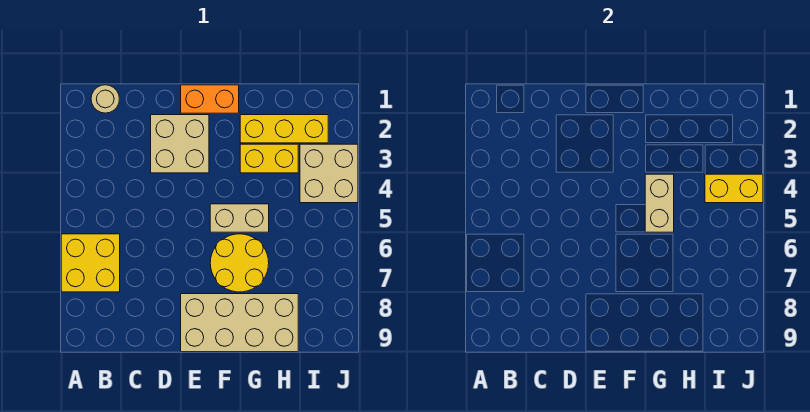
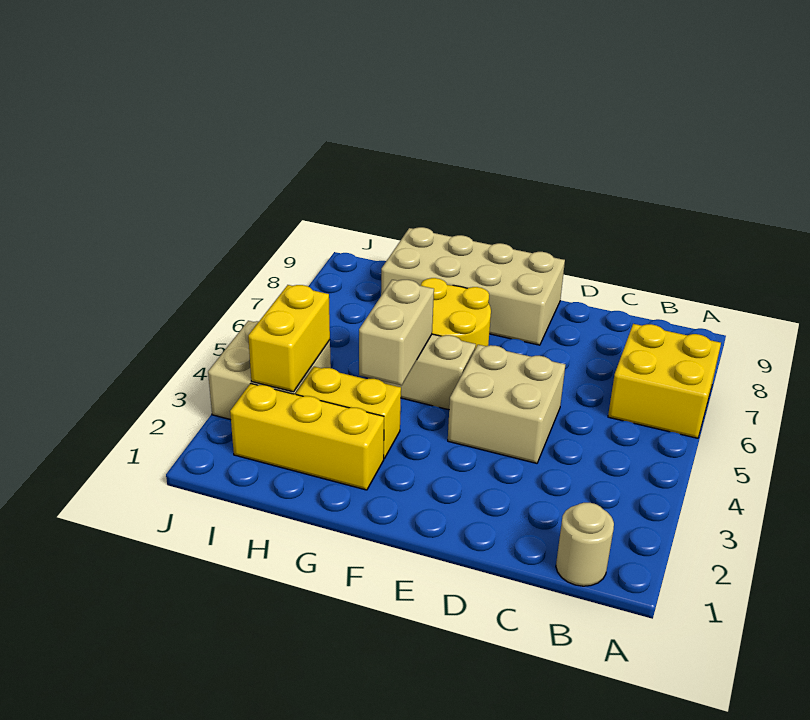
tan brick D2:E3 level 1 -> tan brick D4:E5 level 1
orange brick E1:F1 level 1 -> none
yellow brick I4:J4 level 2 -> yellow brick I3:I4 level 2

